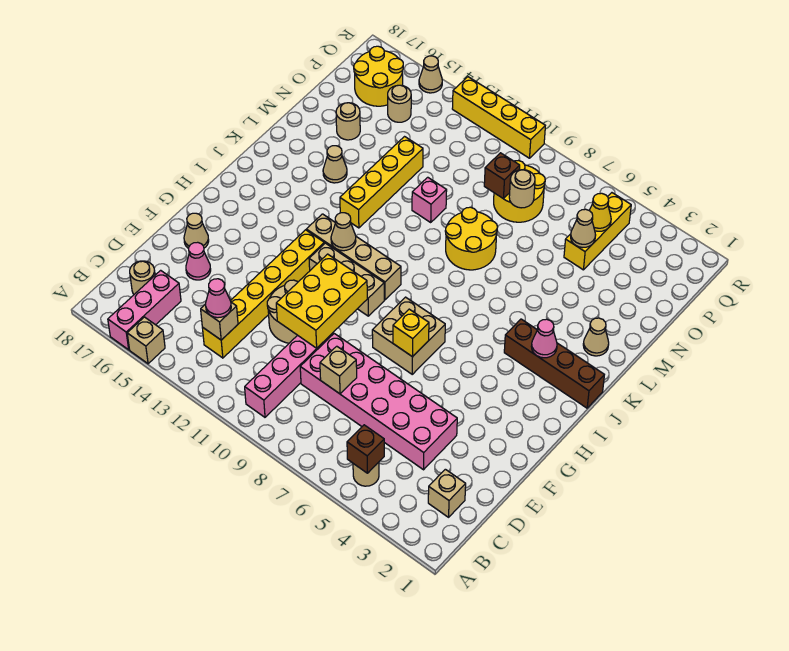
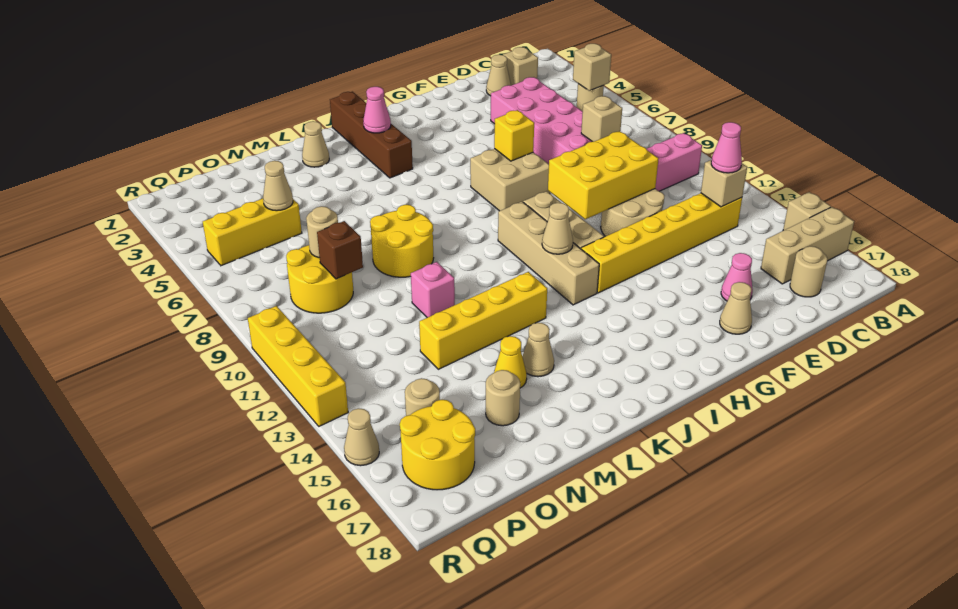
pink brick A16:C16 level 1 -> tan brick A16:C16 level 1
brown brick B5 level 2 -> tan brick B5 level 2
none -> tan cone D2 level 1
yellow cone P5 level 2 -> yellow cone M15 level 1

